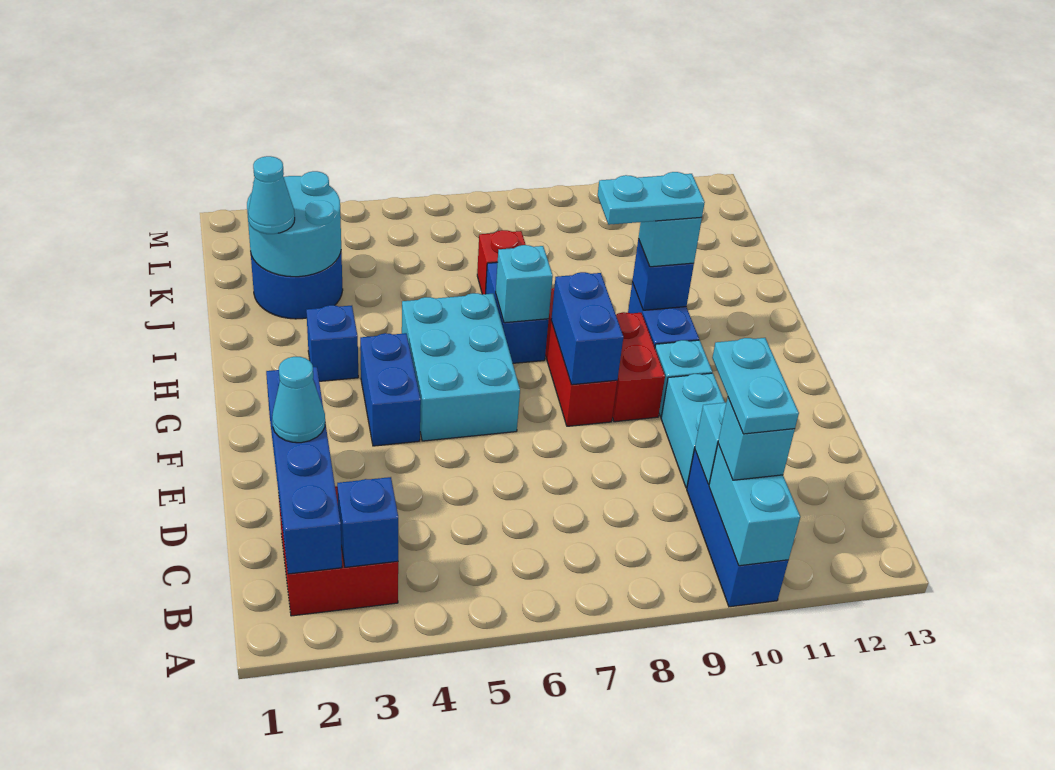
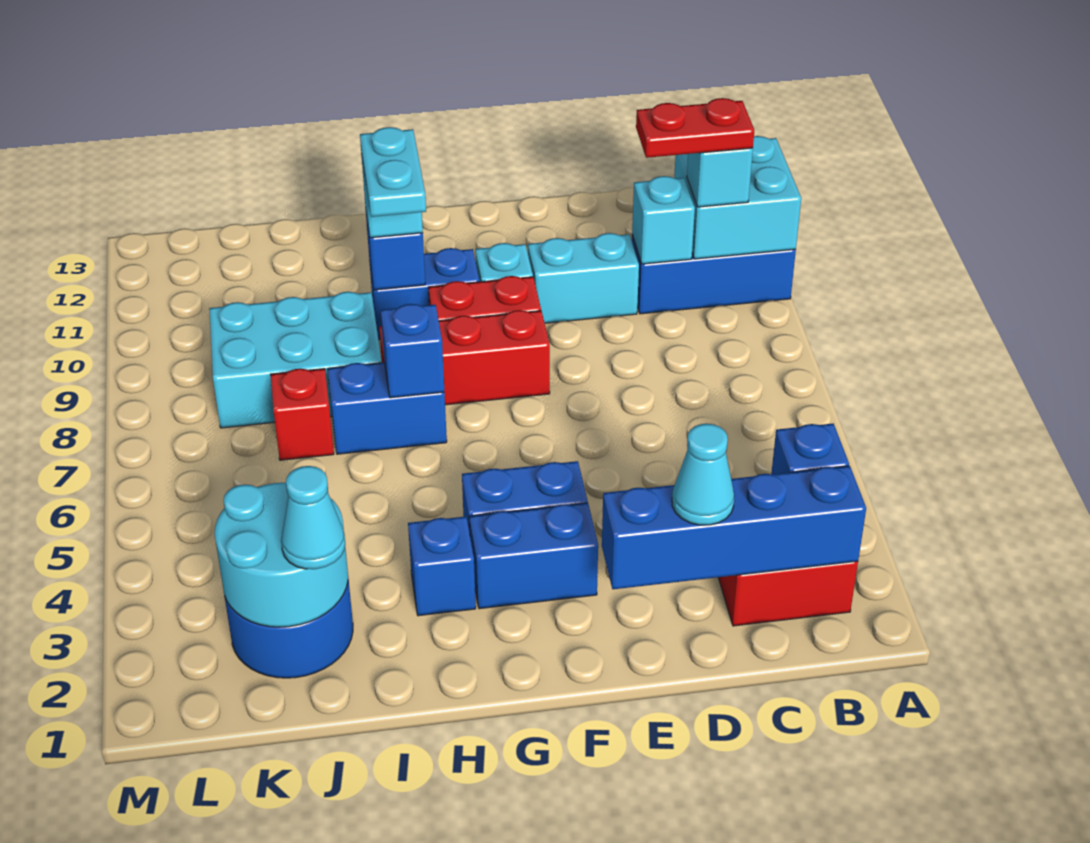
cyan brick A10:B10 level 2 -> cyan brick A10:B11 level 2
cyan plate B10:C10 level 4 -> red plate B10:C10 level 4
cyan brick F5:H6 level 1 -> cyan brick I8:K9 level 1
blue brick F8:G8 level 2 -> blue brick F3:G3 level 1
cyan brick H7 level 2 -> blue brick H7 level 2

